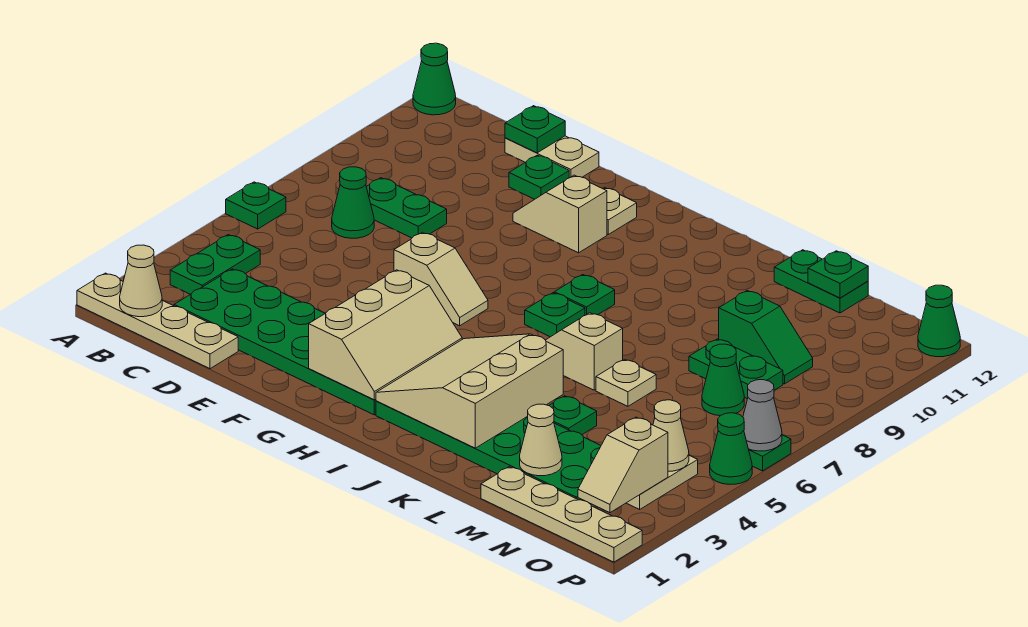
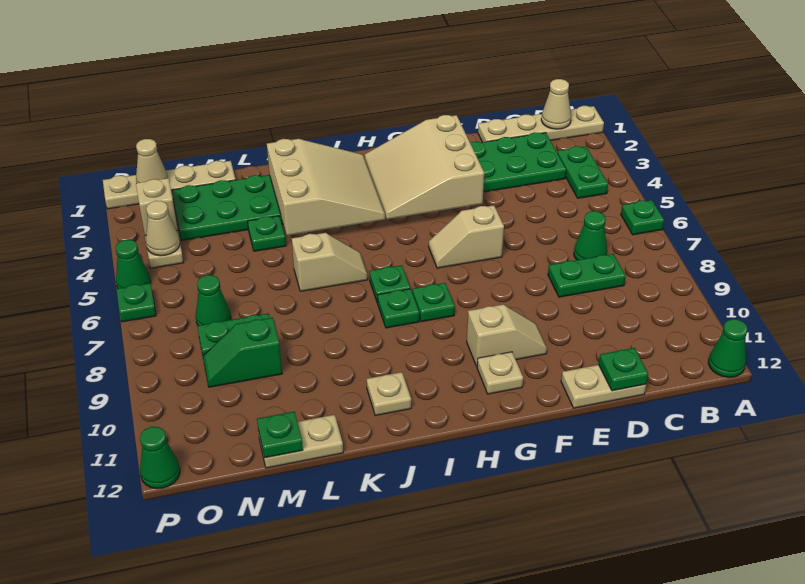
green plate E11 level 1 -> green plate H8 level 1
tan slope G2:H4 level 2 top G -> tan slope F2:H4 level 2 top F
tan plate L6 level 1 -> tan plate J11 level 1
green plate L12:M12 level 1 -> tan plate L12:M12 level 1
tan cone M2 level 2 -> tan cone O1 level 2
grey cone P6 level 2 -> none

